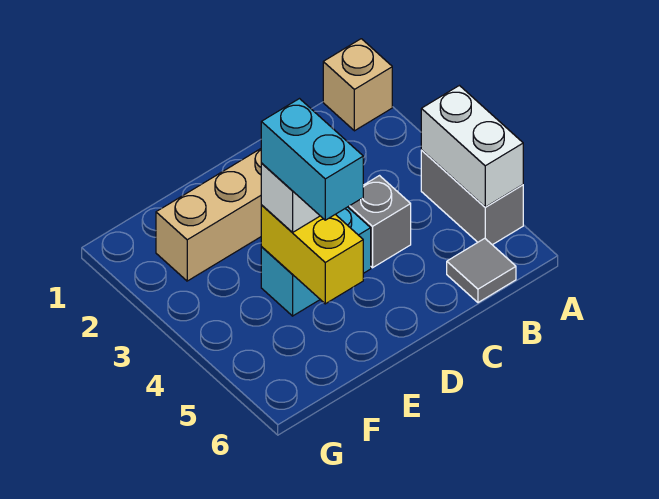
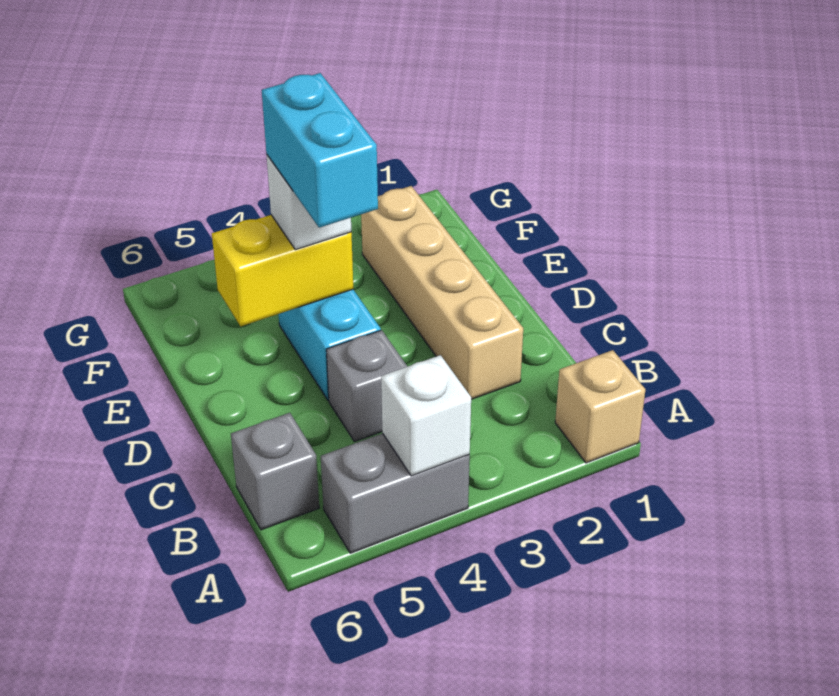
white brick A4:A5 level 2 -> white brick A4 level 2
grey tile B6 level 1 -> grey brick B6 level 1
cyan brick E4:E5 level 4 -> cyan brick D4:E4 level 4

